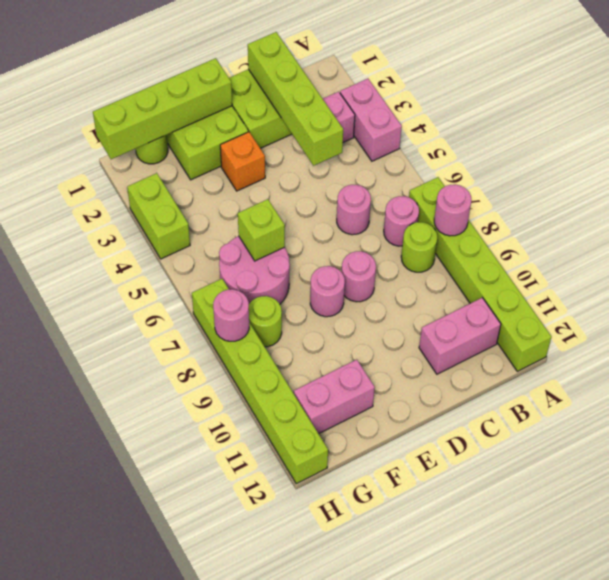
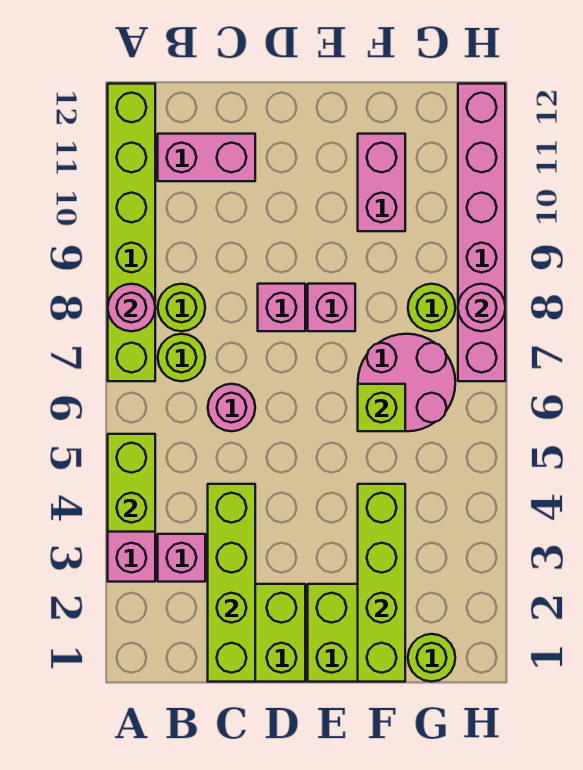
pink round brick B7 level 1 -> lime round brick B7 level 1
pink round brick D8 level 1 -> pink brick D8 level 1
lime brick E1:H1 level 2 -> lime brick F1:F4 level 2
orange brick E3 level 1 -> none
pink round brick E8 level 1 -> pink brick E8 level 1
pink brick F11:G11 level 1 -> pink brick F10:F11 level 1
lime brick H3:H4 level 1 -> lime brick A4:A5 level 2
lime brick H7:H12 level 1 -> pink brick H7:H12 level 1

